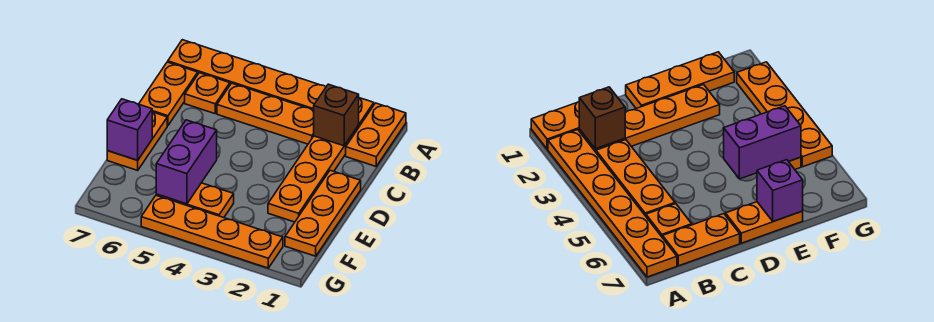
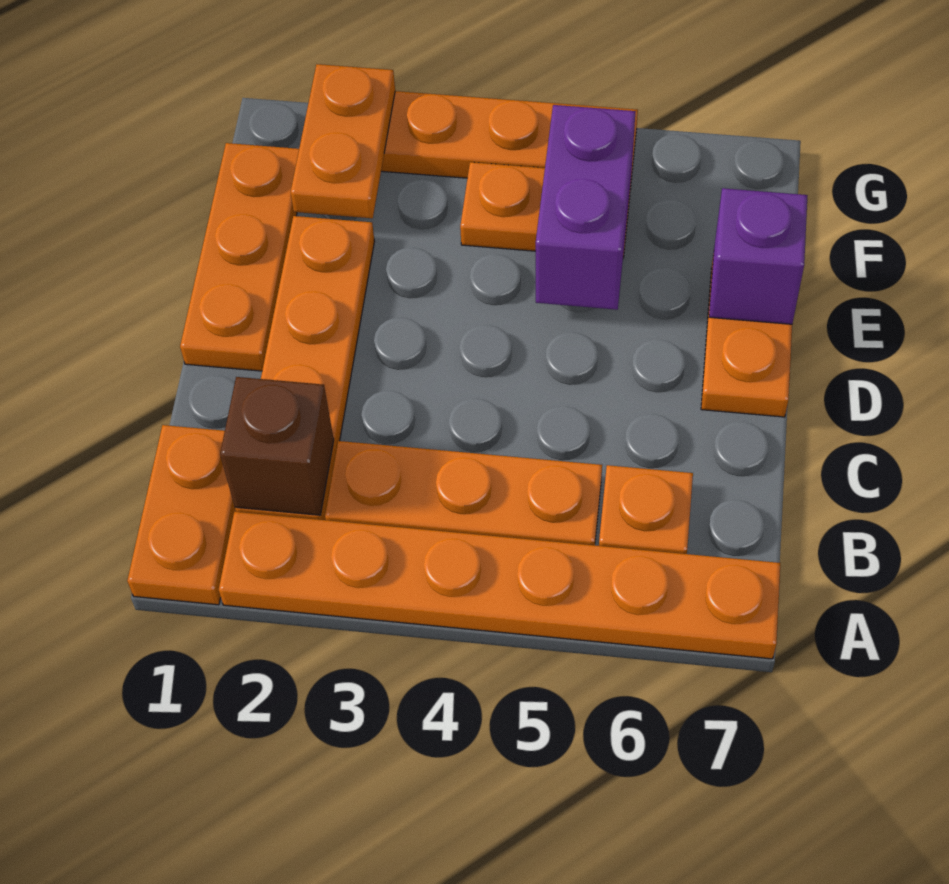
orange plate B7:C7 level 1 -> orange plate F2:G2 level 2

